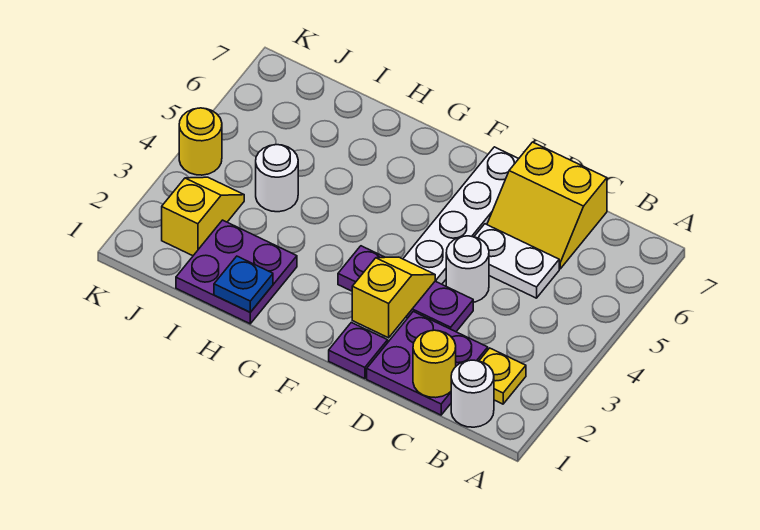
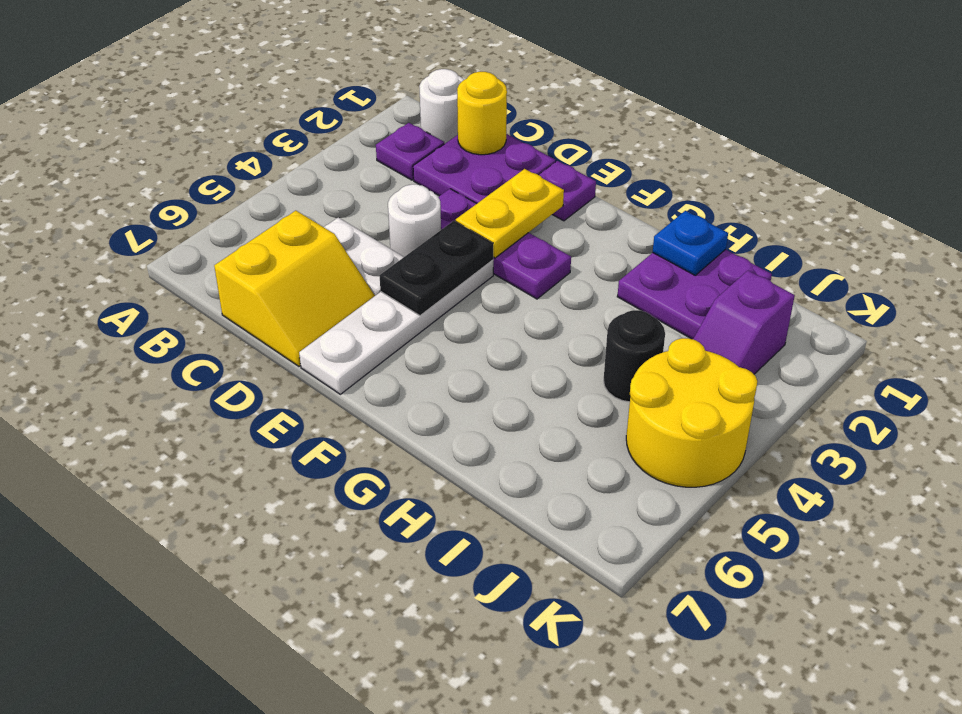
yellow plate B2 level 1 -> purple plate B2 level 1
yellow slope C6:D7 level 1 top 7 -> yellow slope C6:D7 level 1 top C
yellow slope E2:E3 level 2 top 2 -> yellow plate E2:E3 level 2
none -> black plate E4:E5 level 2
white round brick I4 level 1 -> black round brick I4 level 1
yellow slope J2:J3 level 1 top 2 -> purple slope J2:J3 level 1 top 2
yellow round brick K4 level 1 -> yellow round brick J4:K5 level 1

